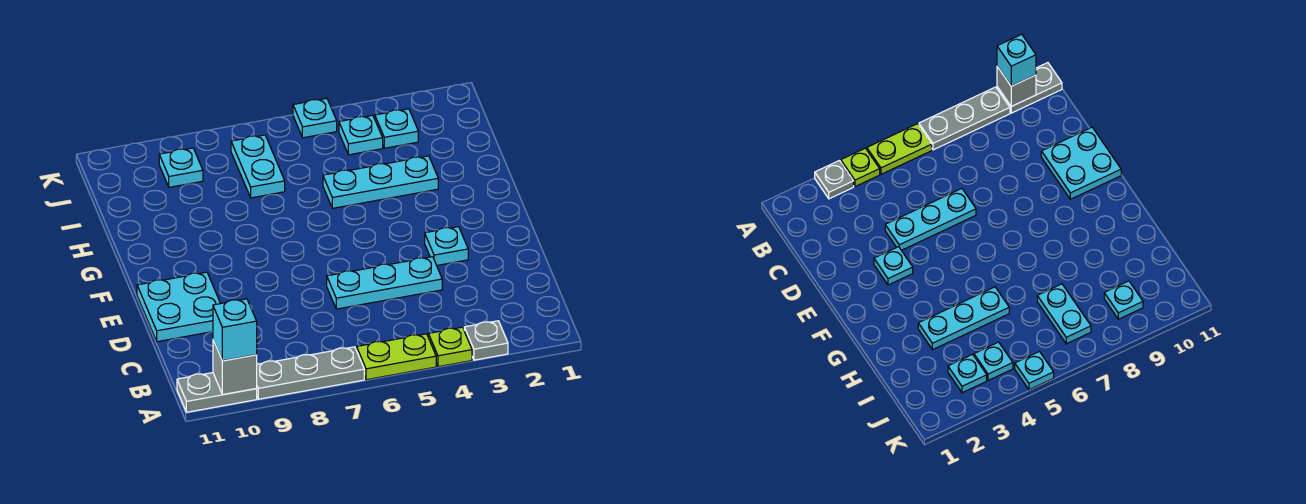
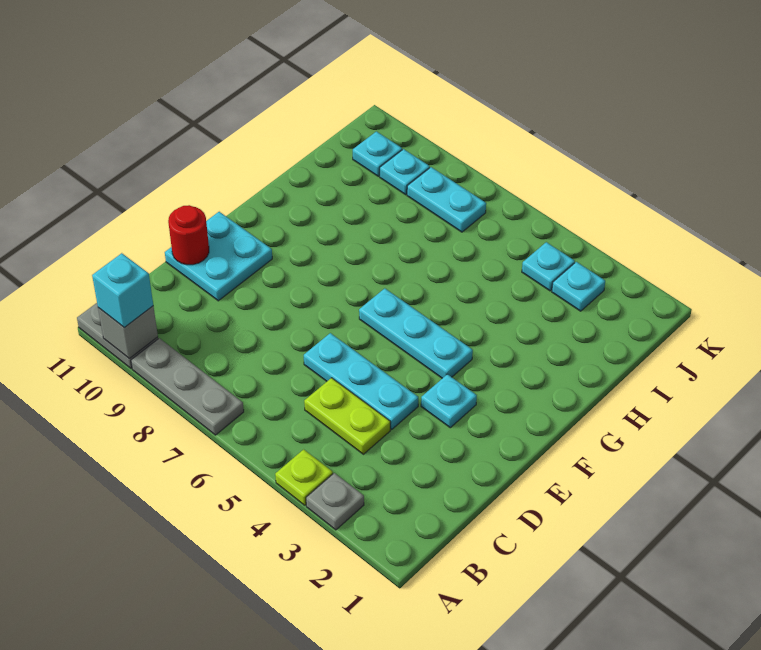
lime plate A5:A6 level 1 -> lime plate C4:C5 level 1
none -> red round brick D11 level 2
cyan plate H3:H5 level 1 -> cyan plate F4:F6 level 1
cyan plate I7:J7 level 1 -> cyan plate J7:J8 level 1
cyan plate K5 level 1 -> cyan plate J10 level 1

